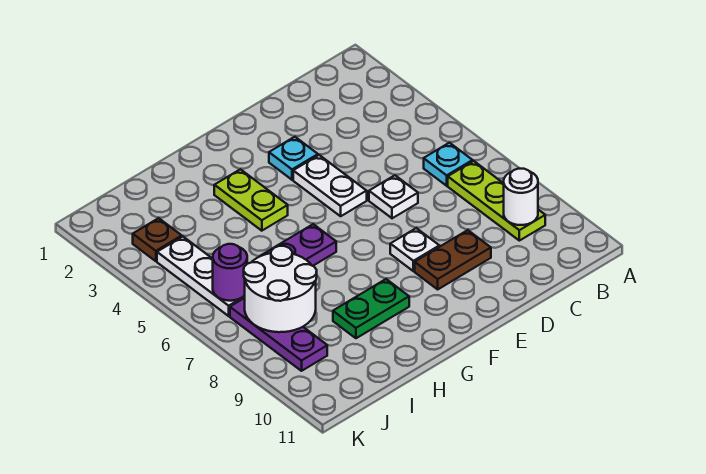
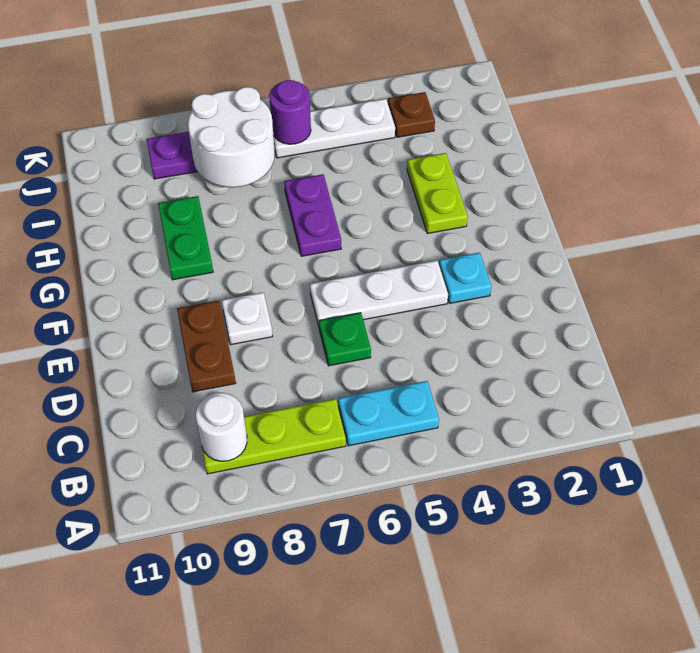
cyan plate B6 level 1 -> cyan plate B5:B6 level 1
white plate D6 level 1 -> green plate D6 level 1
white plate E4:E5 level 1 -> white plate E4:E6 level 1
lime plate G3:G4 level 1 -> lime plate G3:H3 level 1

